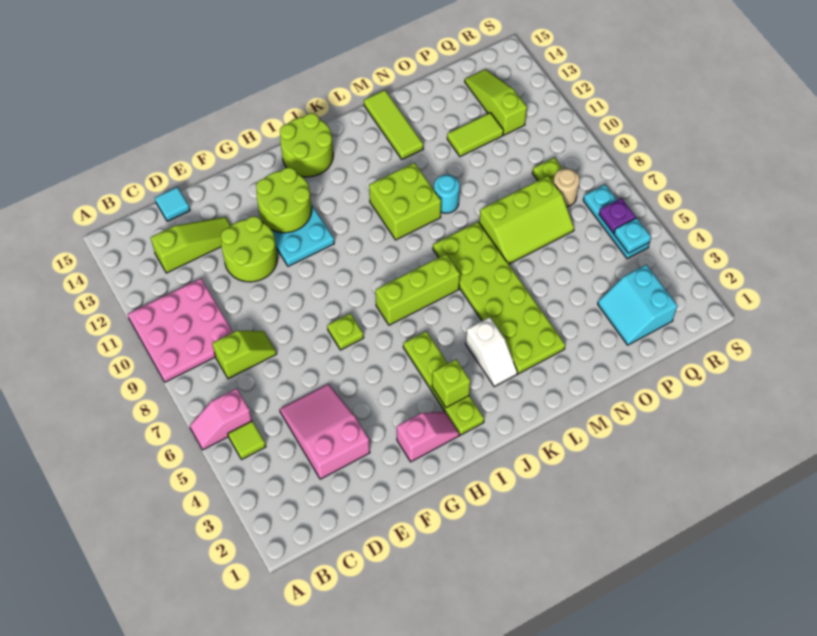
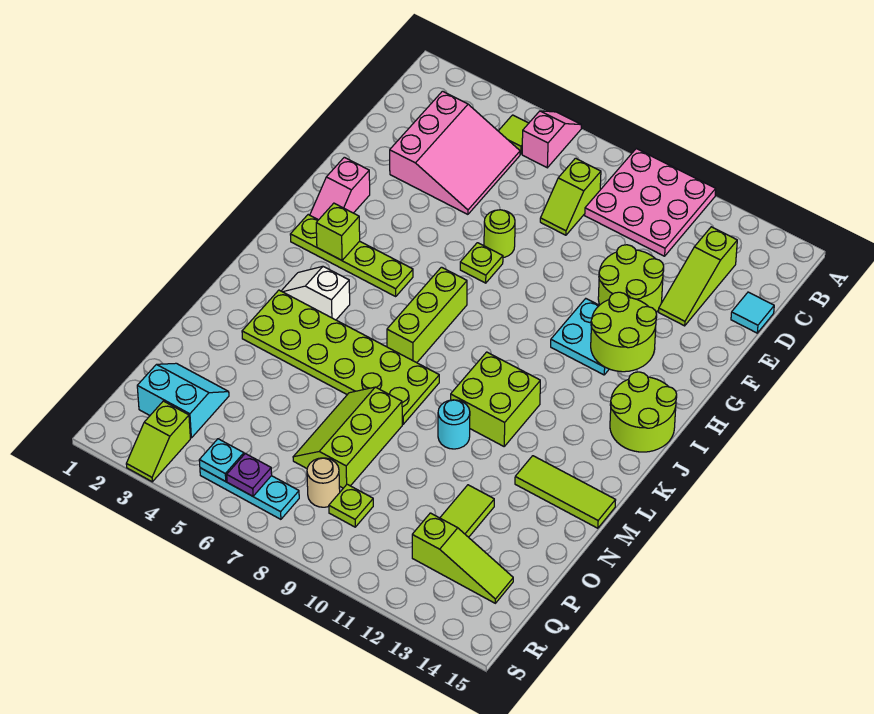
pink slope D3:E5 level 1 top 3 -> pink slope C3:E5 level 1 top 3
none -> lime round brick F7 level 1
none -> lime slope R3:S3 level 1 top R

